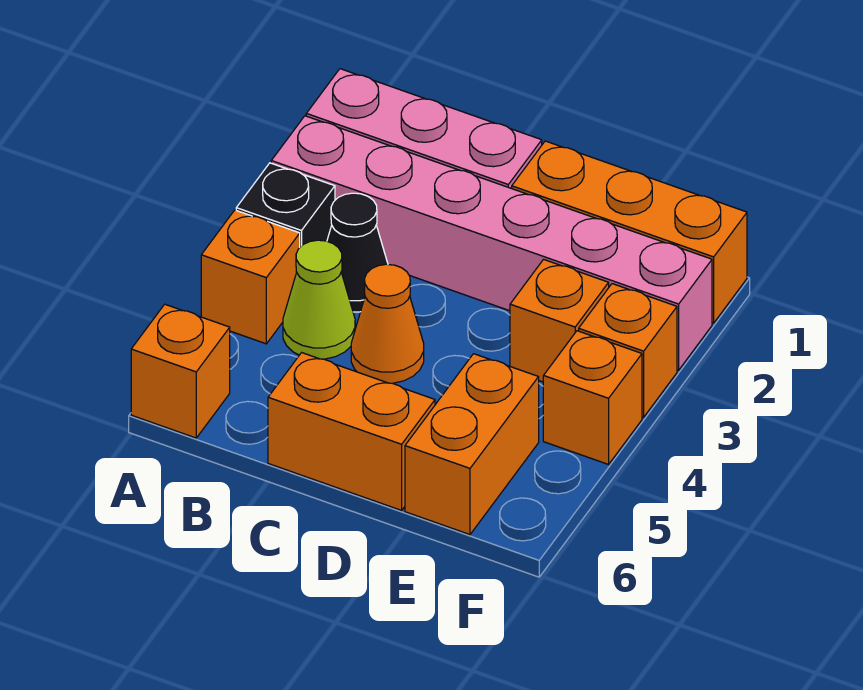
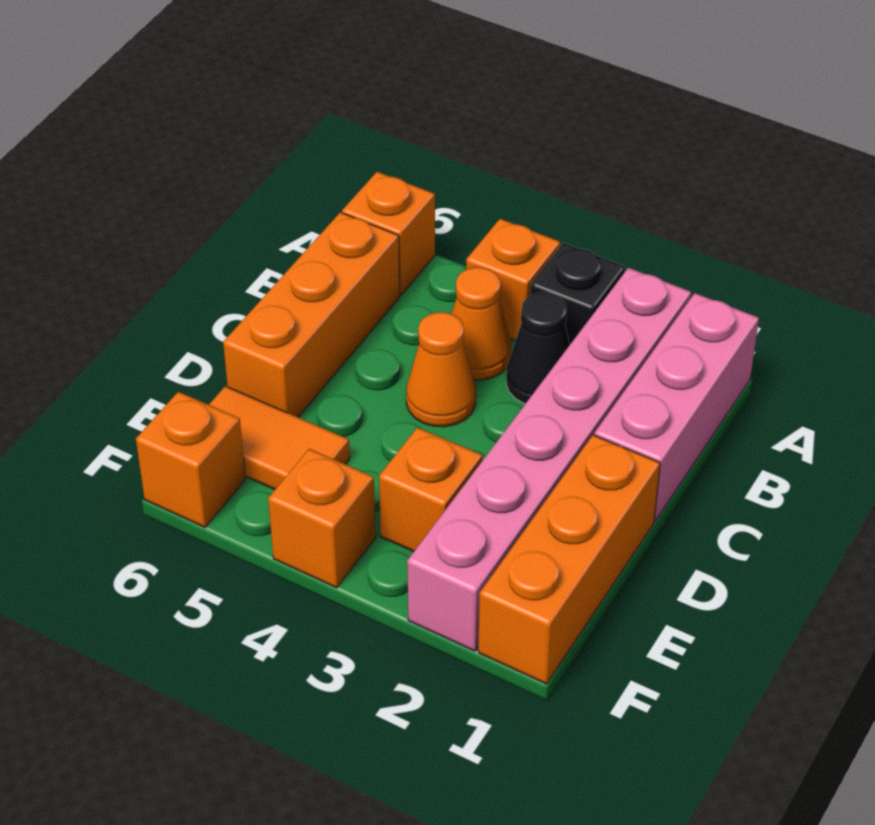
lime cone B4 level 1 -> orange cone B4 level 1
orange brick C6:D6 level 1 -> orange brick B6:D6 level 1
orange brick E5:E6 level 1 -> orange tile E5:E6 level 1
orange brick F3 level 1 -> orange brick F6 level 1

